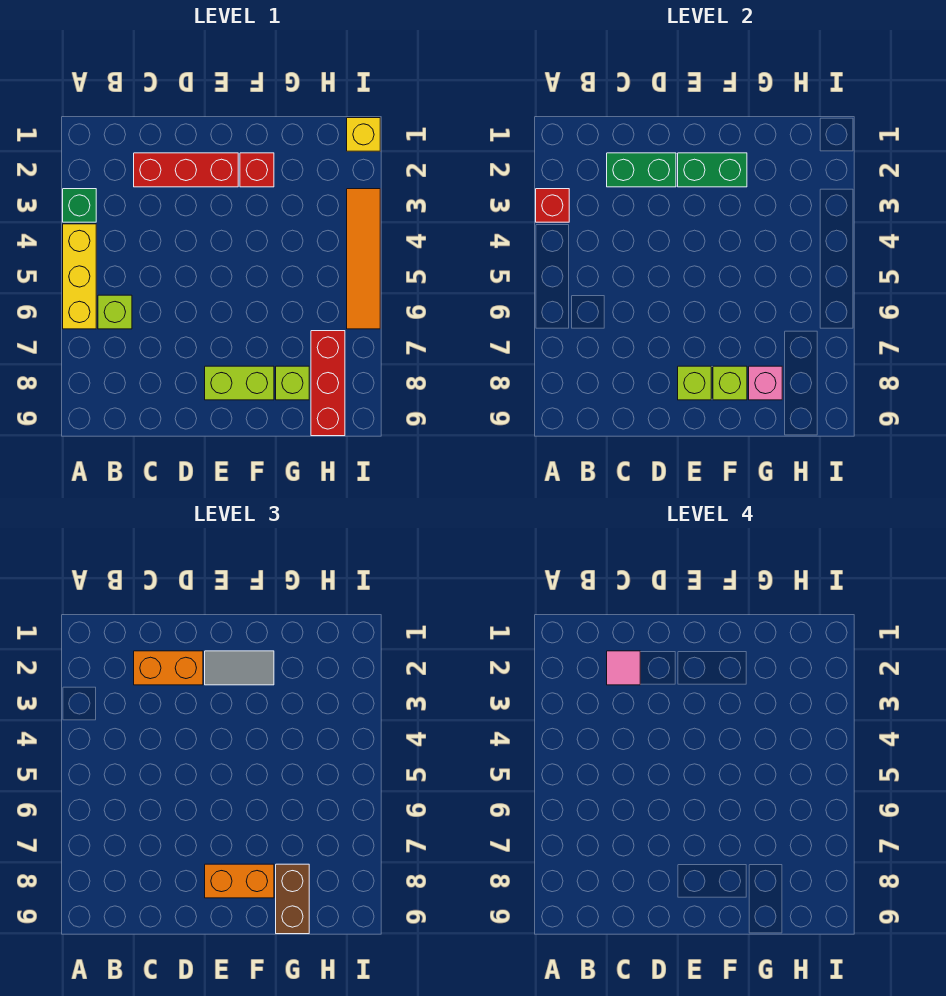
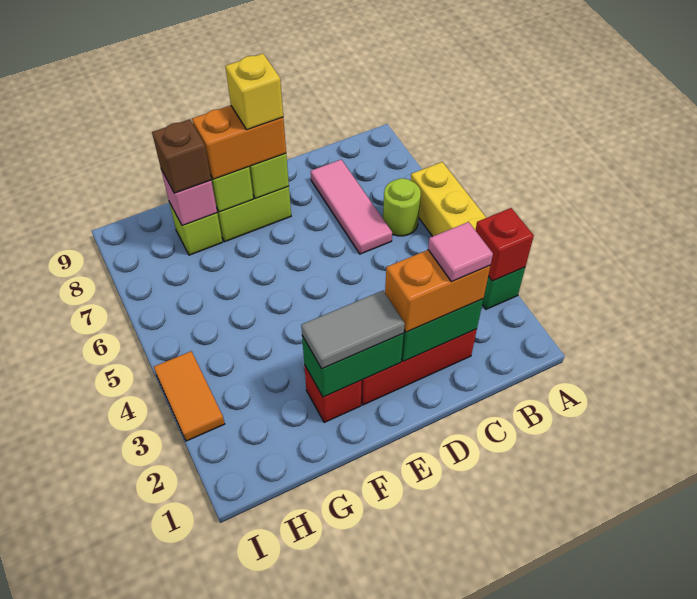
lime brick B6 level 1 -> lime round brick B6 level 1
none -> pink tile C6:C8 level 1
brown brick G8:G9 level 3 -> brown brick G8 level 3
red brick H7:H9 level 1 -> none
yellow brick I1 level 1 -> yellow brick E8 level 4
orange tile I3:I6 level 1 -> orange tile I3:I4 level 1

